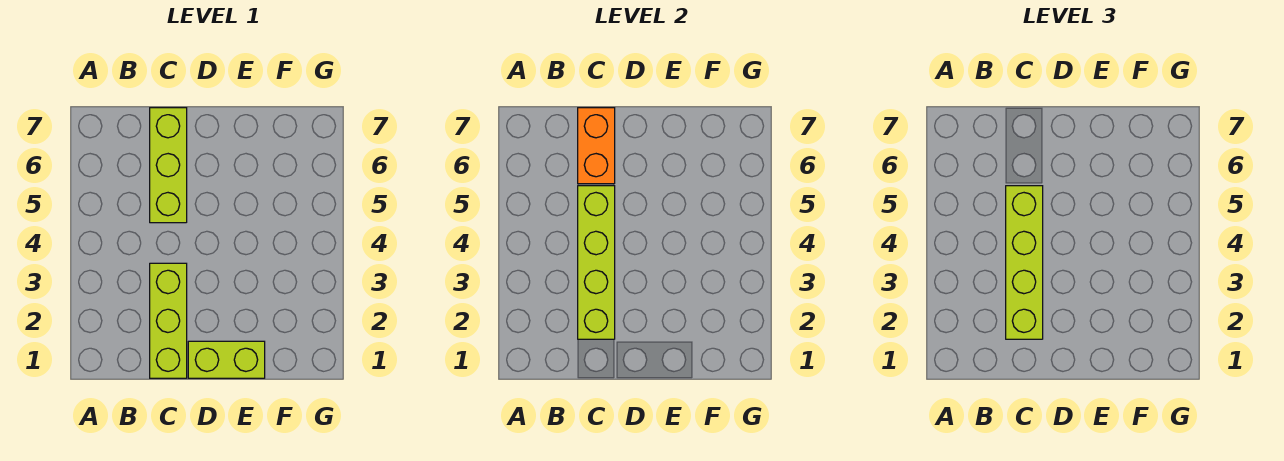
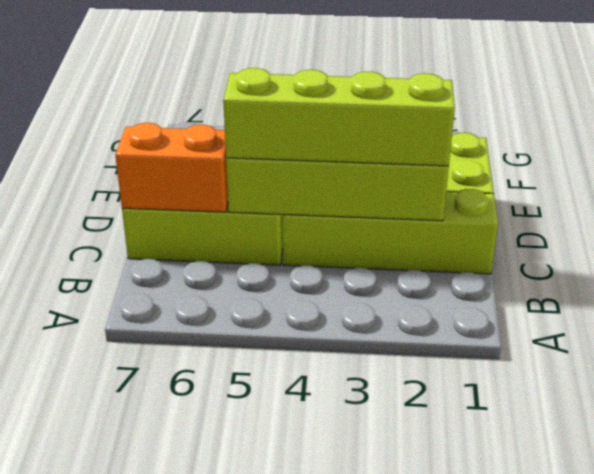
lime brick C1:C3 level 1 -> lime brick C1:C4 level 1

